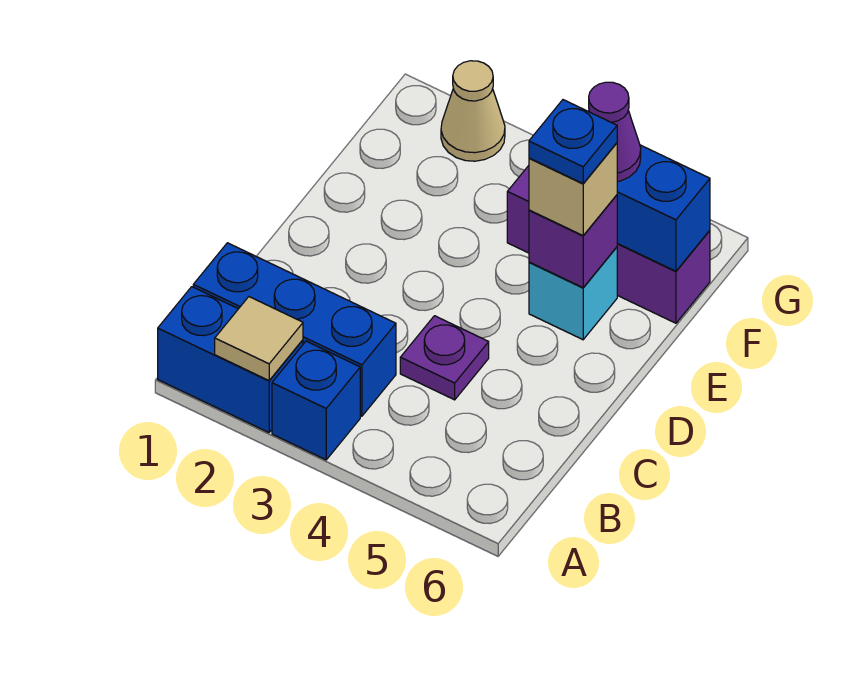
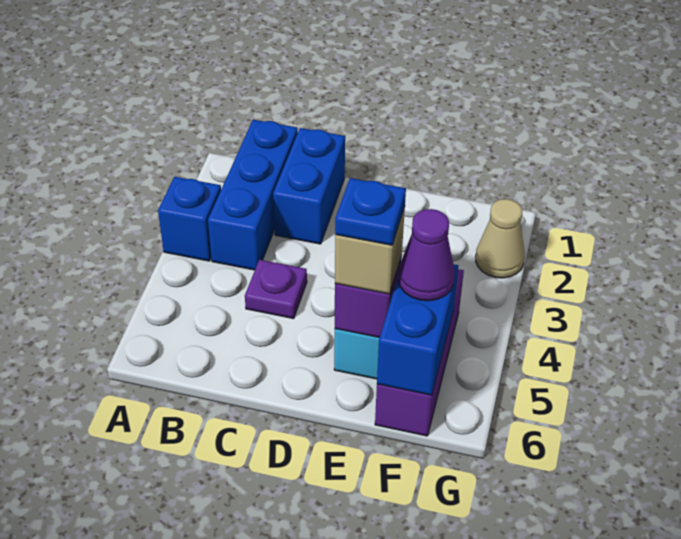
blue brick A1:A2 level 1 -> blue brick C1:C2 level 1
tan tile A2 level 2 -> none

